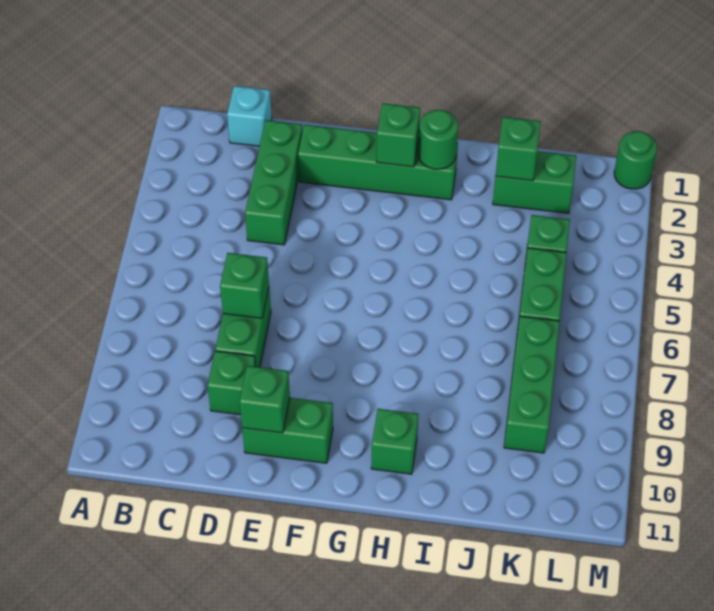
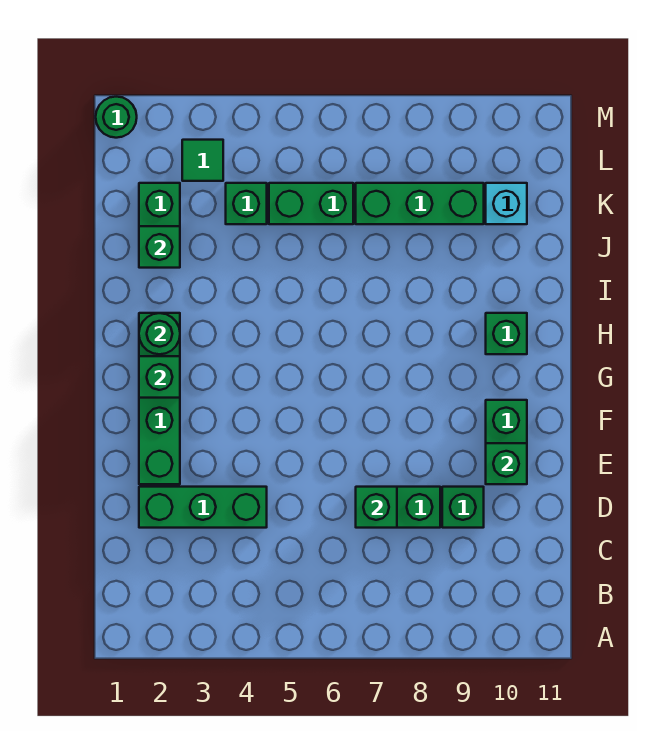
cyan brick C1 level 1 -> cyan brick K10 level 1
none -> green tile L3 level 1

